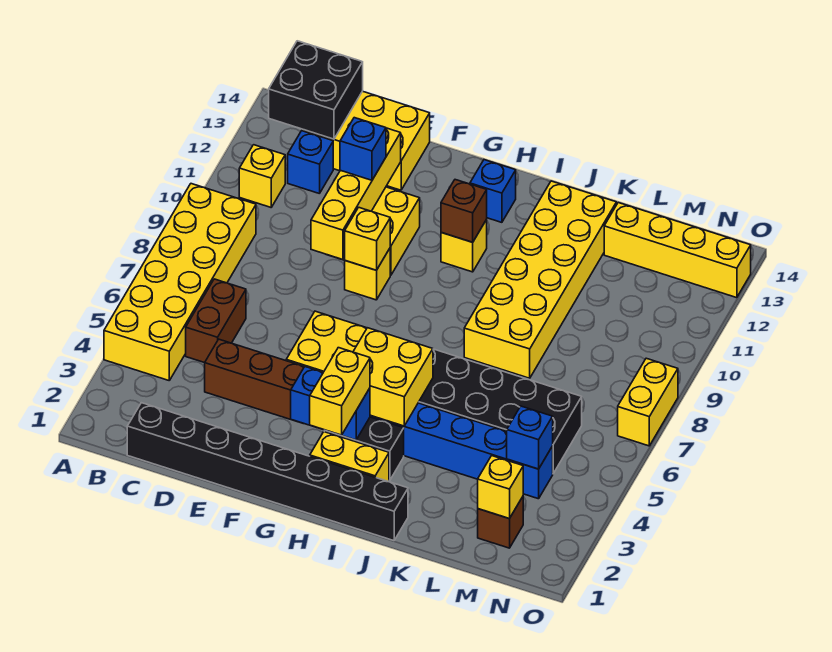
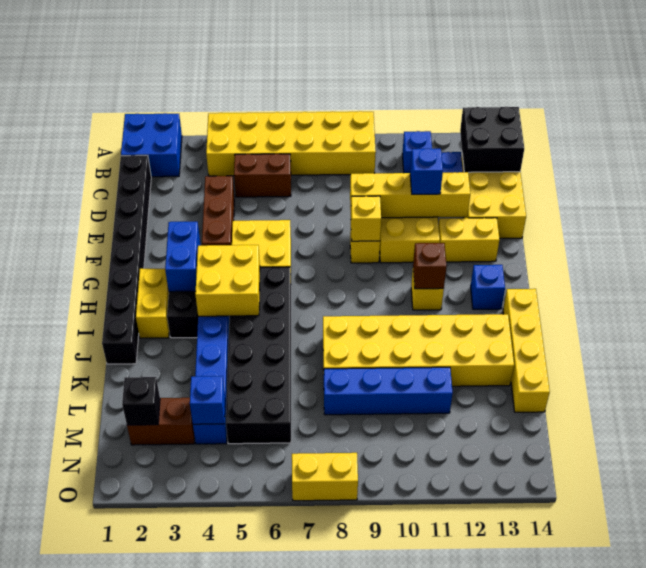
none -> blue brick A1:B2 level 1
yellow brick B11 level 1 -> blue brick B11 level 1
yellow brick H2:H3 level 3 -> yellow brick F12:F13 level 1
none -> blue brick L8:L11 level 1
yellow brick L13:O13 level 1 -> yellow brick I14:L14 level 1
brown brick M2 level 1 -> brown brick M2:M3 level 1
yellow brick M2 level 2 -> black brick M2 level 2

